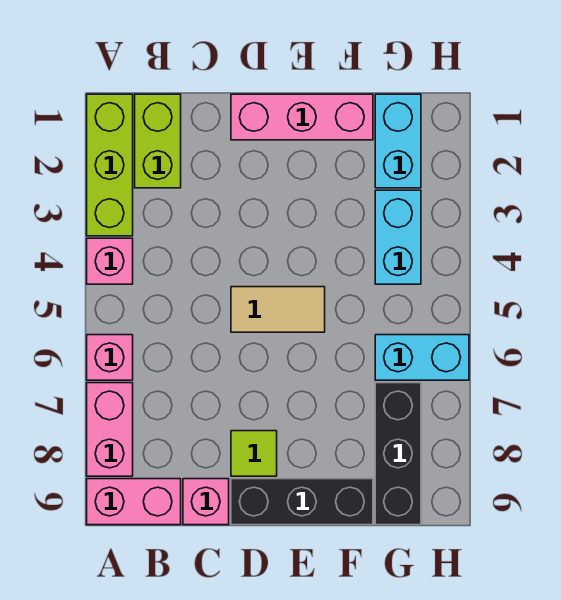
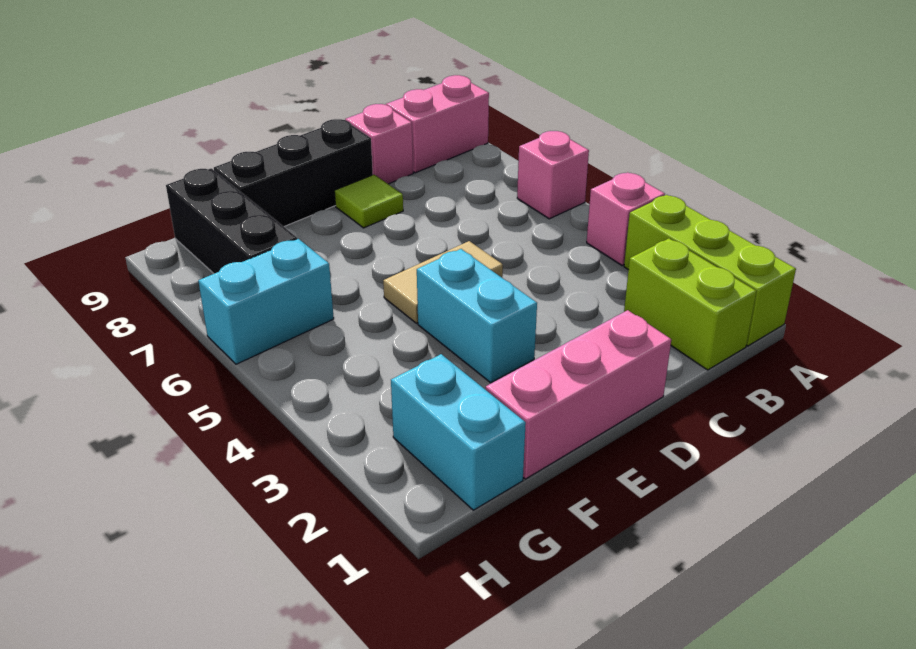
pink brick A7:A8 level 1 -> none
cyan brick G3:G4 level 1 -> cyan brick E3:E4 level 1

